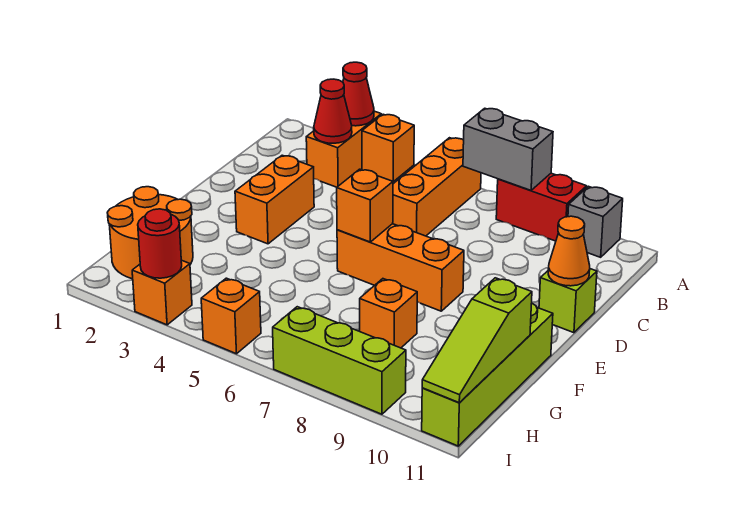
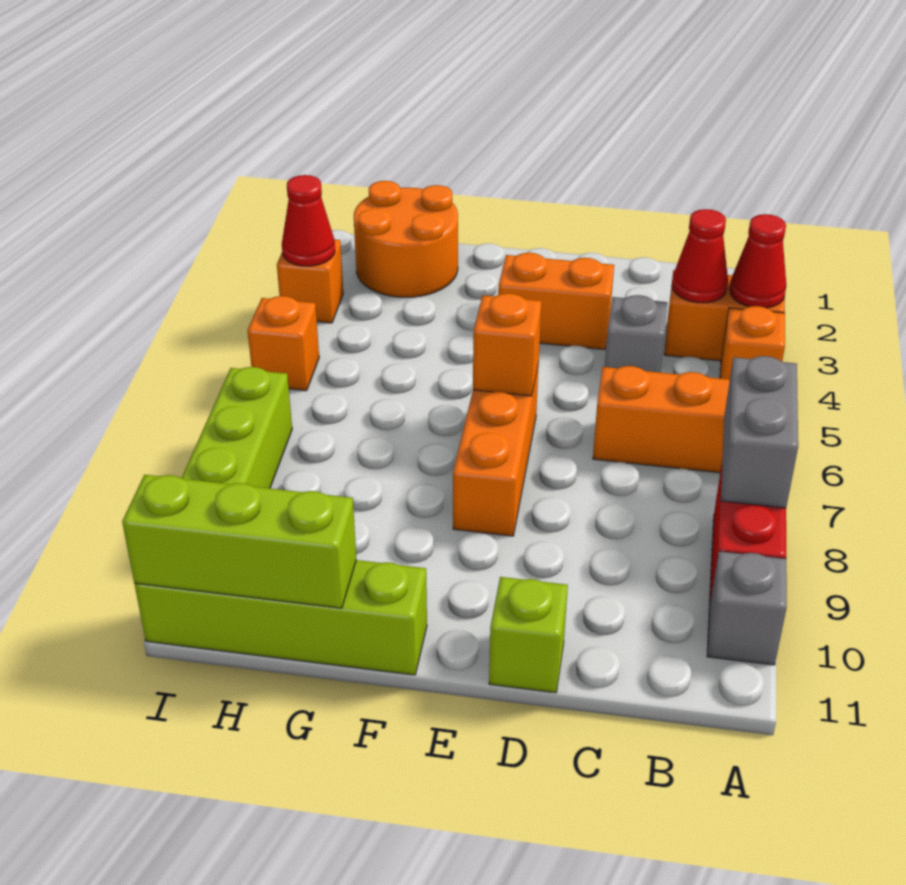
none -> grey brick C4 level 1
orange cone D11 level 2 -> none
orange brick G8 level 1 -> none
lime slope G11:I11 level 2 top G -> lime brick G11:I11 level 2
red round brick I3 level 2 -> red cone I3 level 2

